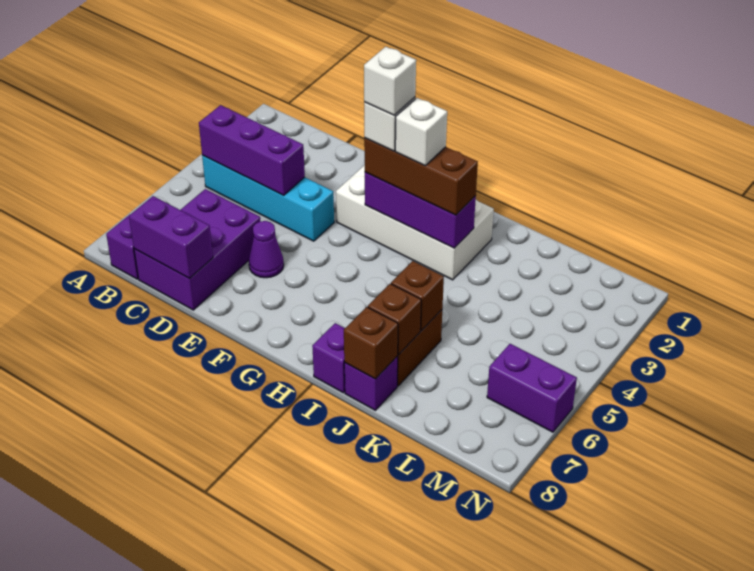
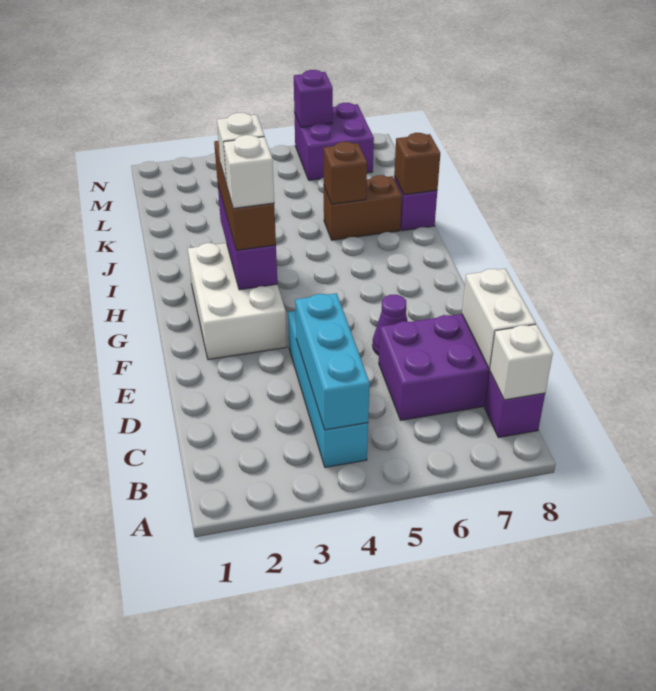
purple brick B4:D4 level 2 -> cyan brick B4:D4 level 2
purple brick C8:D8 level 2 -> white brick C8:D8 level 2
white brick F2:I3 level 1 -> white brick F2:H3 level 1
white brick G3 level 5 -> white brick B8 level 2
purple brick I8 level 1 -> purple brick N6 level 2
brown brick J7 level 2 -> none
purple brick M6:N6 level 1 -> purple brick M6:N7 level 1

